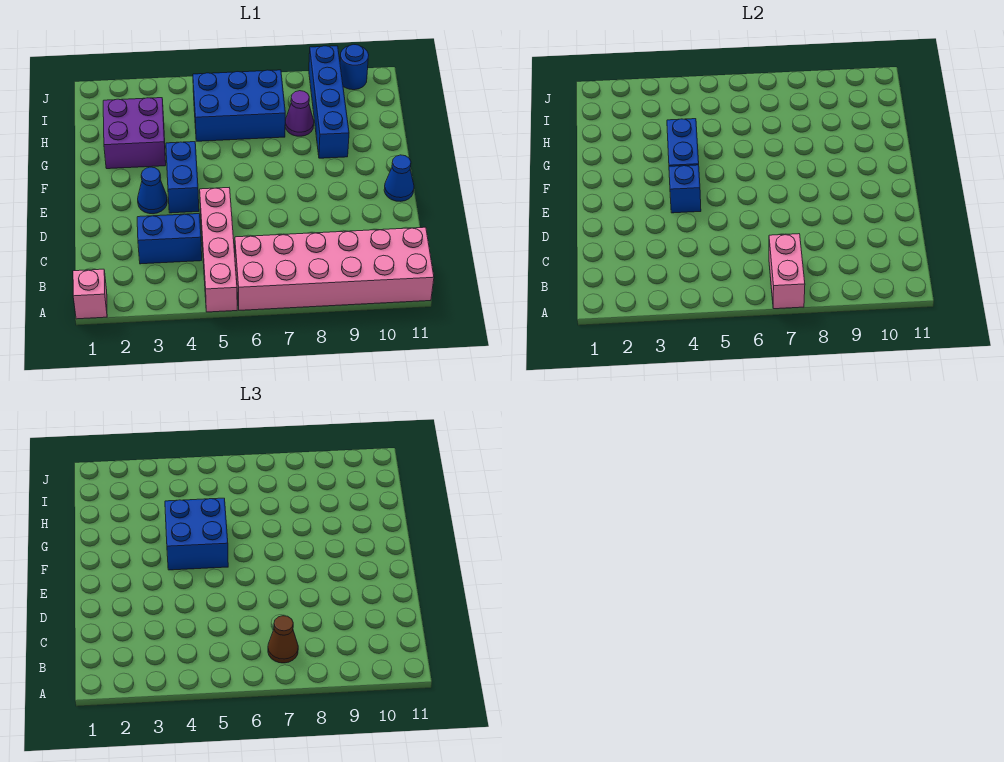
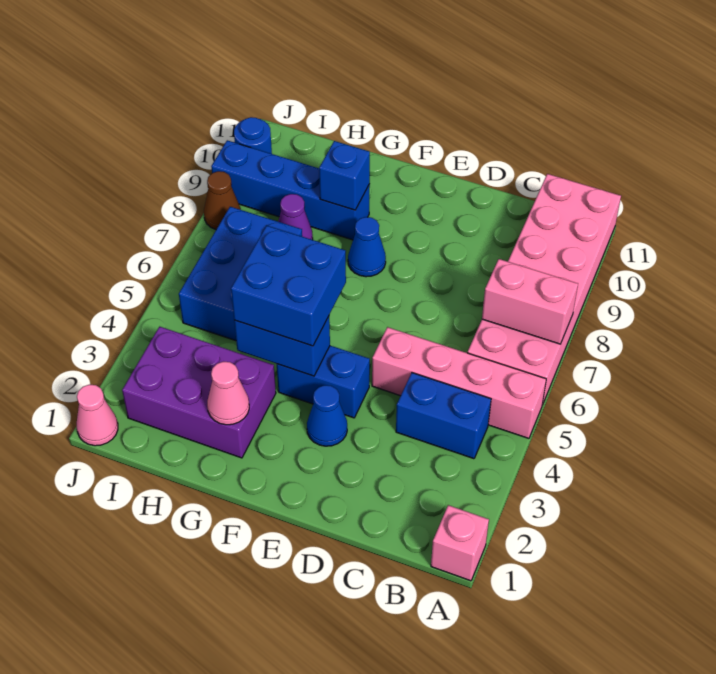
brown cone B7 level 3 -> brown cone J8 level 1
blue brick C3:C4 level 1 -> blue brick B4:C4 level 1
blue brick E4 level 2 -> blue brick G9 level 2
blue cone E11 level 1 -> blue cone F8 level 1
purple brick G2:H3 level 1 -> purple brick G2:I3 level 1
none -> pink cone G2 level 2
none -> pink cone J1 level 1

